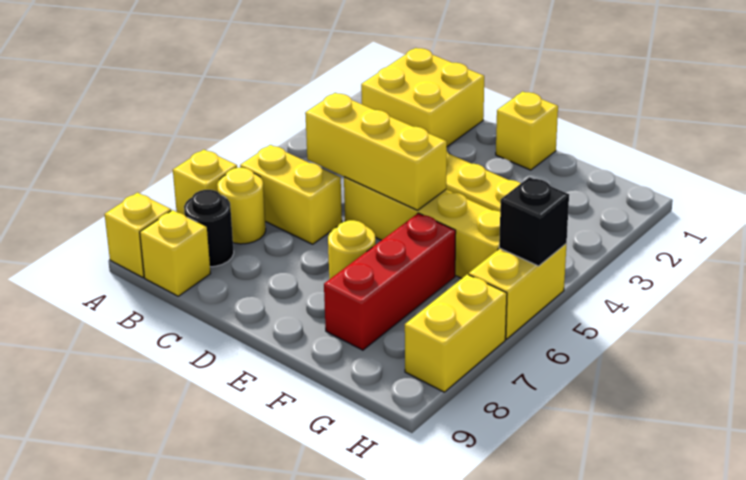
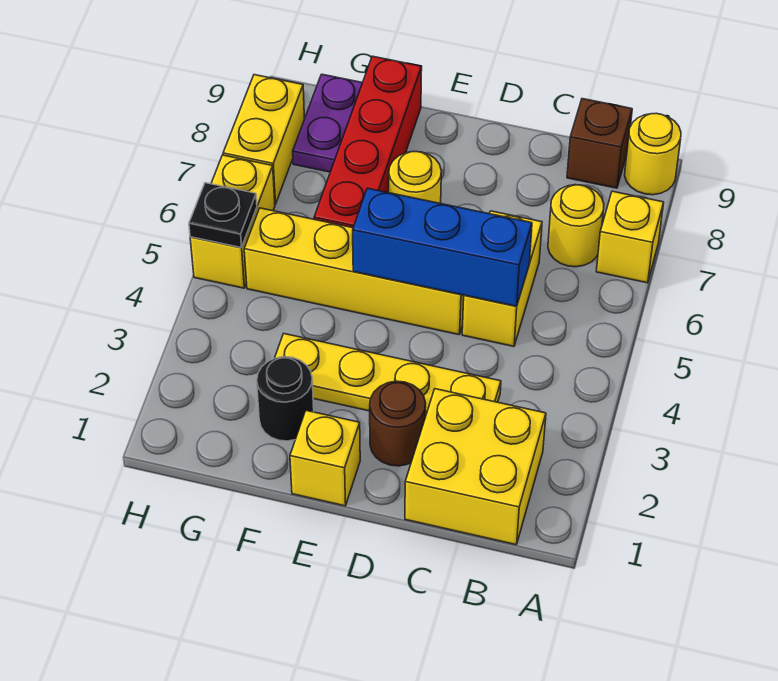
yellow brick A9 level 1 -> yellow round brick A9 level 1
yellow brick B6:C6 level 1 -> yellow brick C5:C6 level 1
black round brick B8 level 1 -> black round brick F2 level 1
yellow brick B9 level 1 -> brown brick B9 level 1
yellow brick C5:E5 level 2 -> blue brick C5:E5 level 2
none -> brown round brick D2 level 1
red brick F6:F8 level 1 -> red brick F6:F9 level 1
none -> purple plate G8:G9 level 1
black brick H5 level 2 -> black plate H5 level 2

